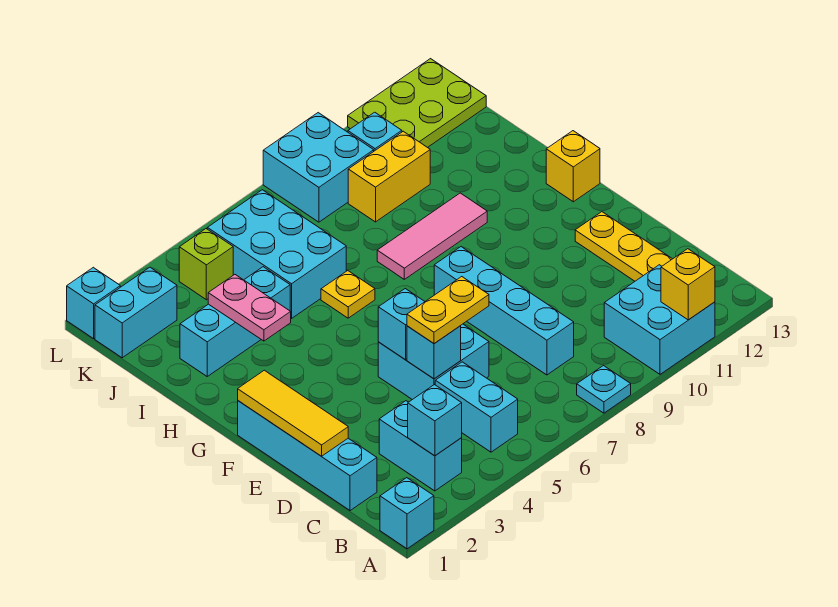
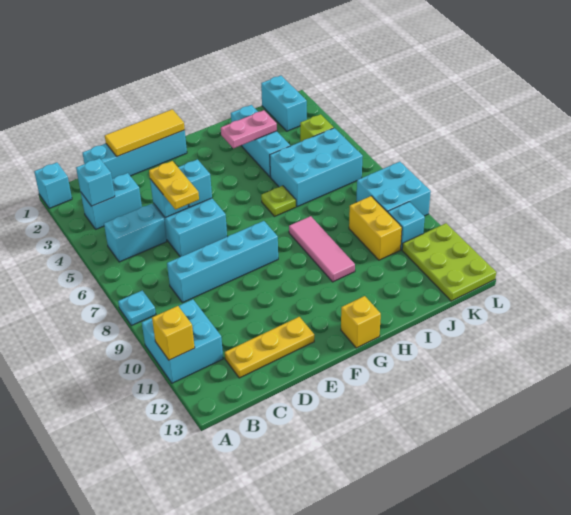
yellow plate H6 level 1 -> lime plate H6 level 1
cyan brick L1 level 1 -> none

